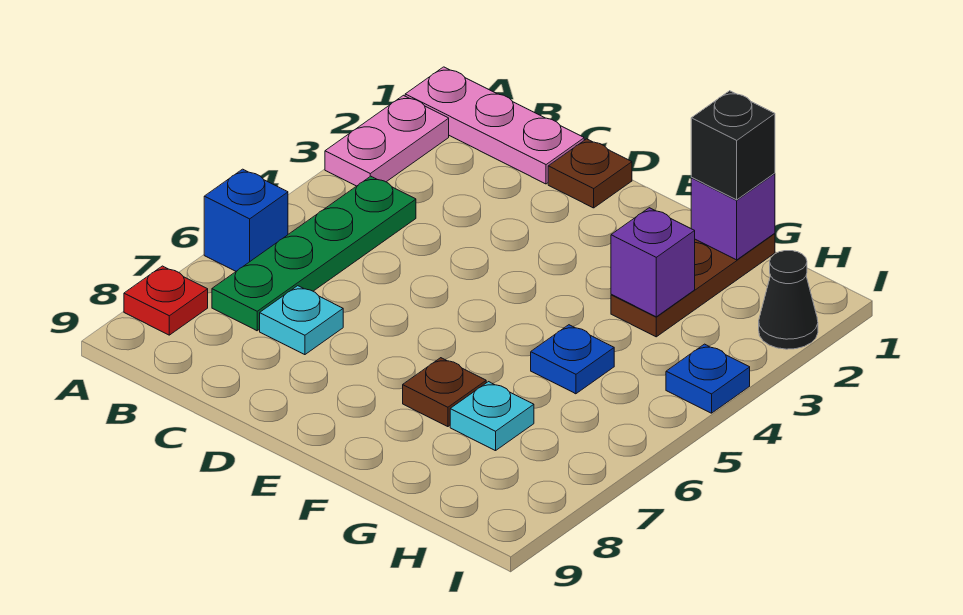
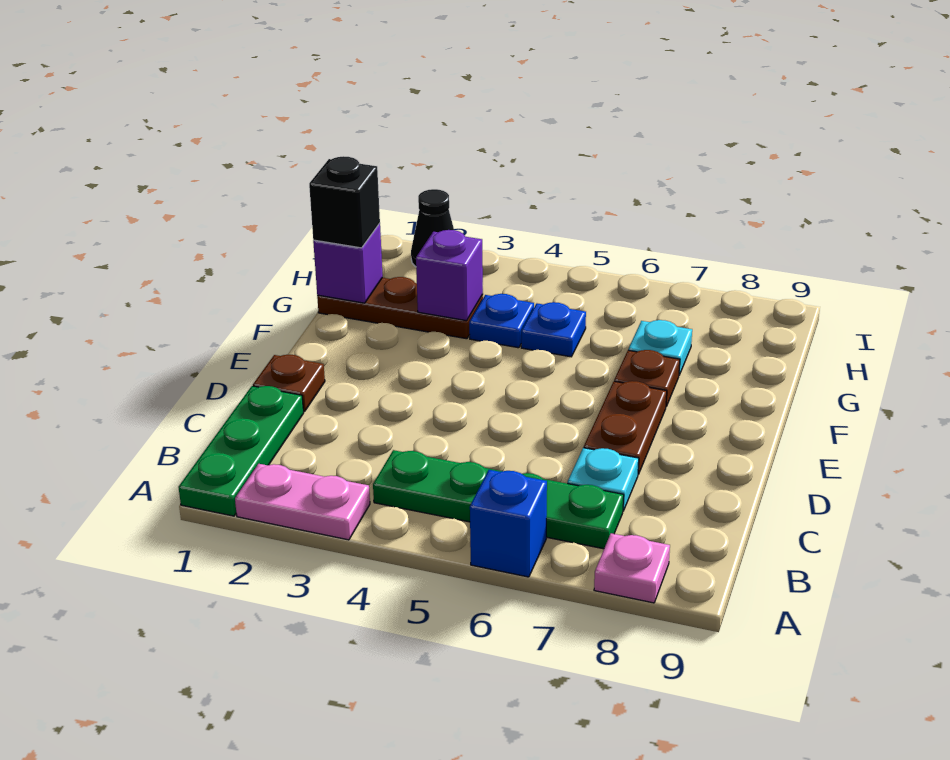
pink plate A1:C1 level 1 -> green plate A1:C1 level 1
red plate A8 level 1 -> pink plate A8 level 1
none -> brown plate D7:E7 level 1
blue plate I4 level 1 -> blue plate G4 level 1

